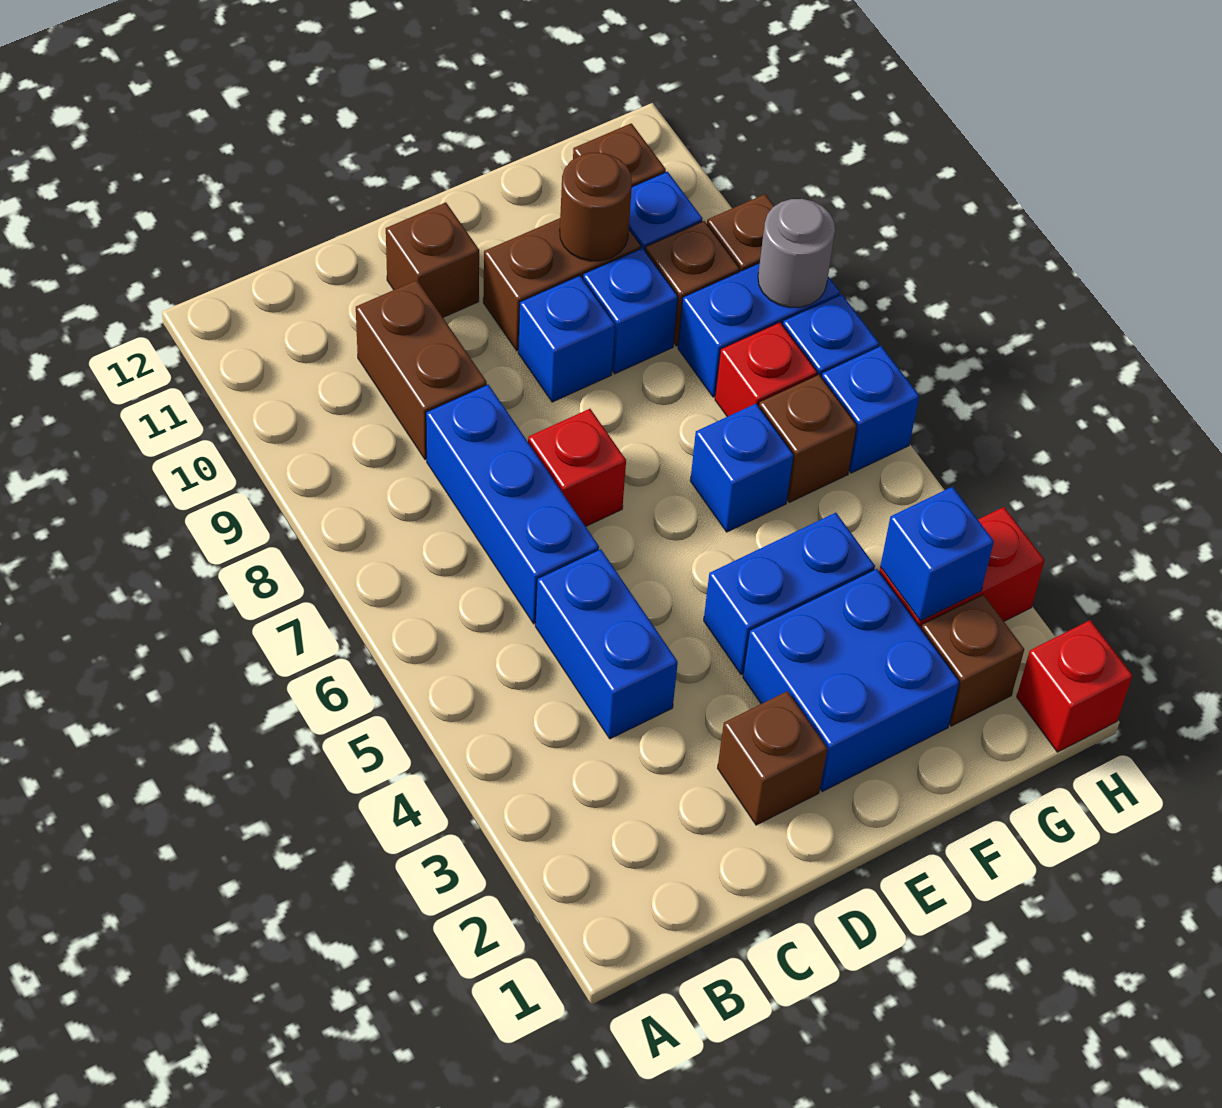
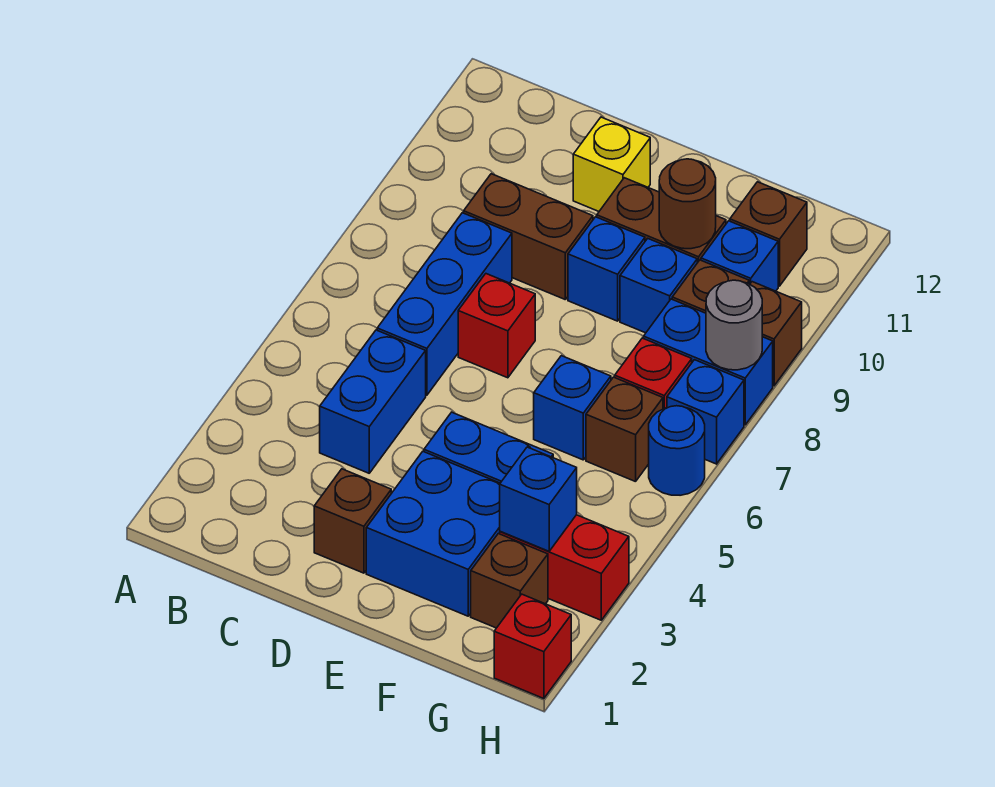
brown brick C9:C10 level 1 -> brown brick C9:D9 level 1
brown brick D11 level 1 -> yellow brick D11 level 1
blue brick H6 level 1 -> blue round brick H6 level 1

